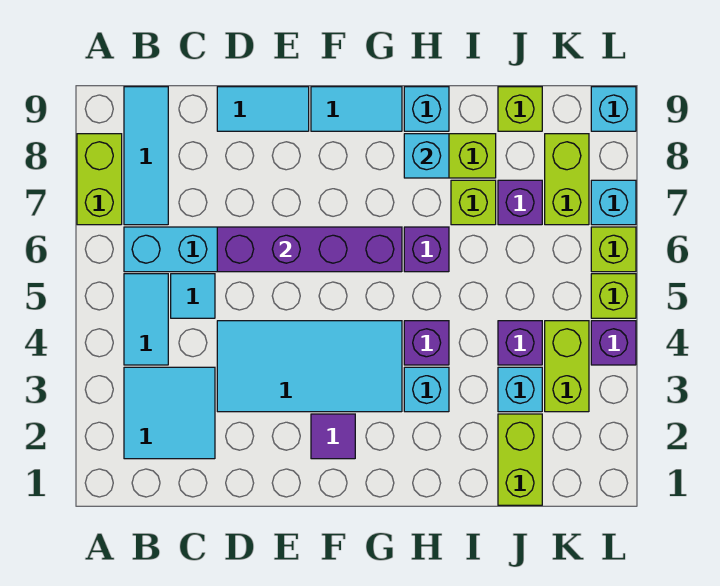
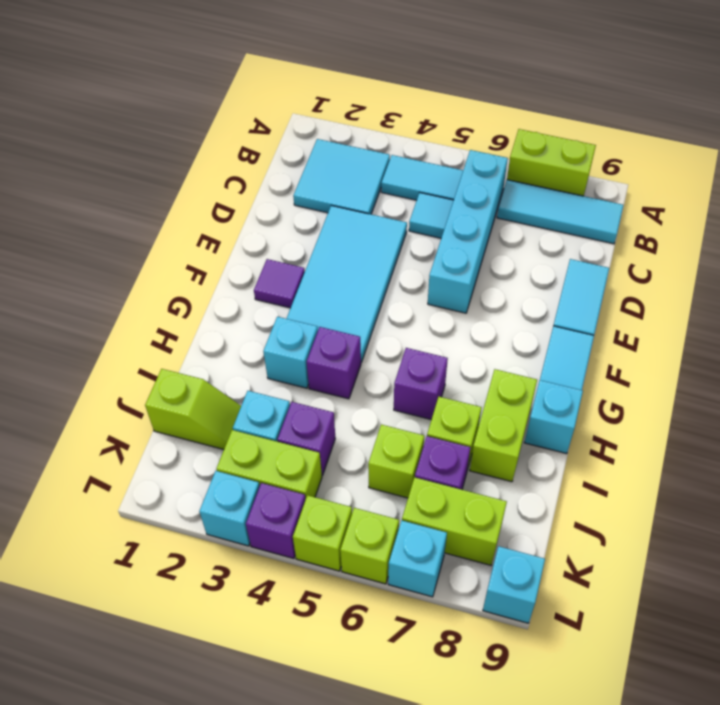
purple brick D6:G6 level 2 -> none
cyan brick H8 level 2 -> cyan brick L3 level 1
lime brick J1:J2 level 1 -> lime slope J1:J2 level 1 top 1
lime brick J9 level 1 -> lime brick J6 level 1

